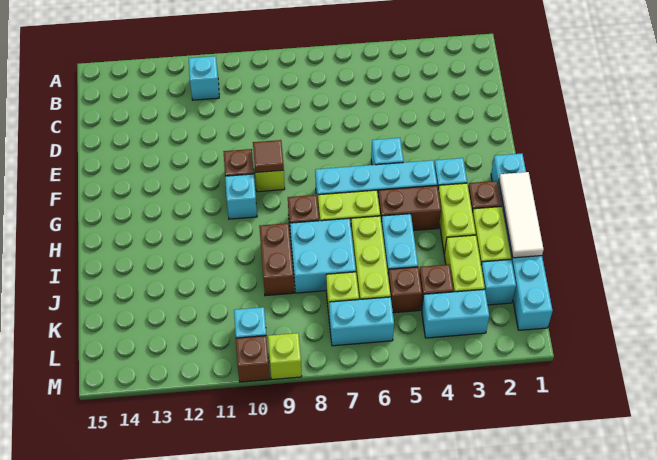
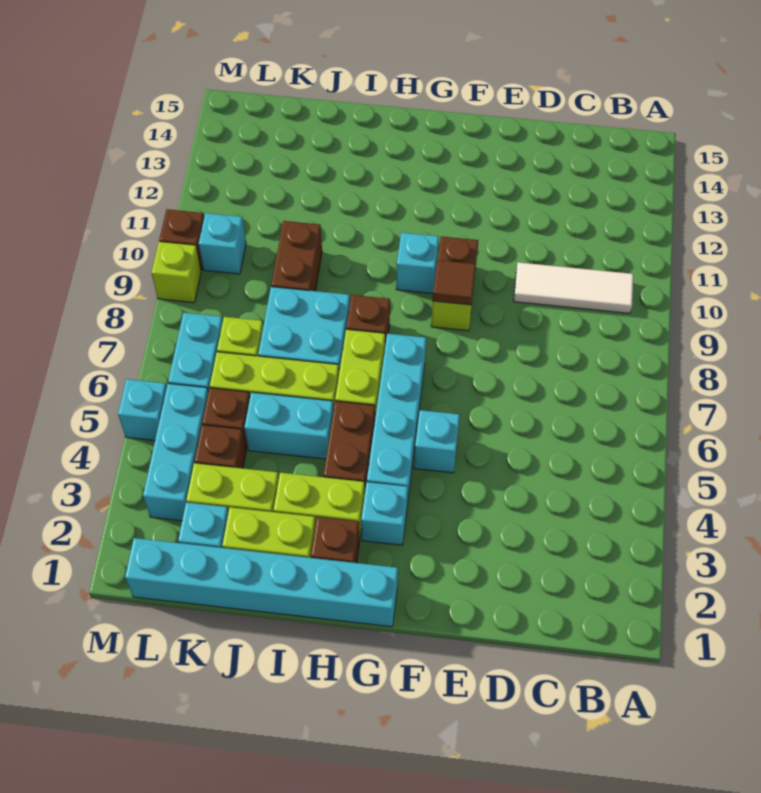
cyan brick B11 level 1 -> cyan brick M5 level 1
white tile H1:J1 level 2 -> white tile B10:D10 level 1
brown brick I9:J9 level 1 -> brown brick J9:J10 level 1
cyan brick L3:L4 level 1 -> cyan brick L3:L5 level 1

